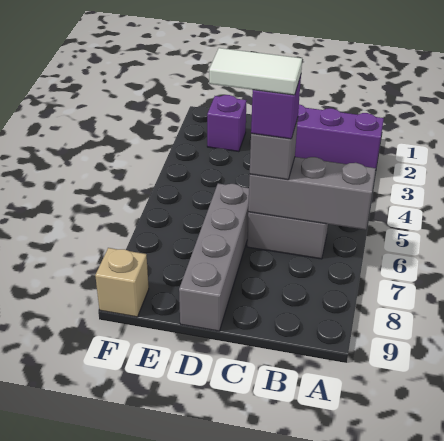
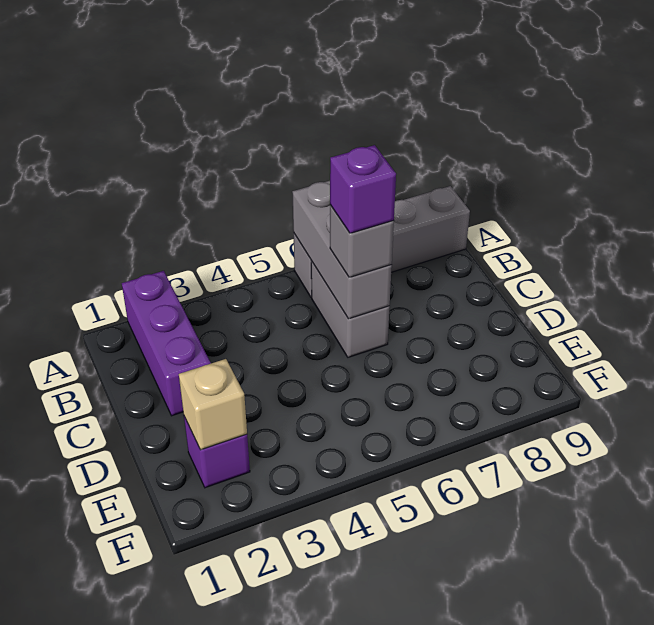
white tile C6:D6 level 5 -> none
grey brick D6:D9 level 1 -> grey brick A6:A9 level 1
tan brick F9 level 1 -> tan brick E2 level 2

